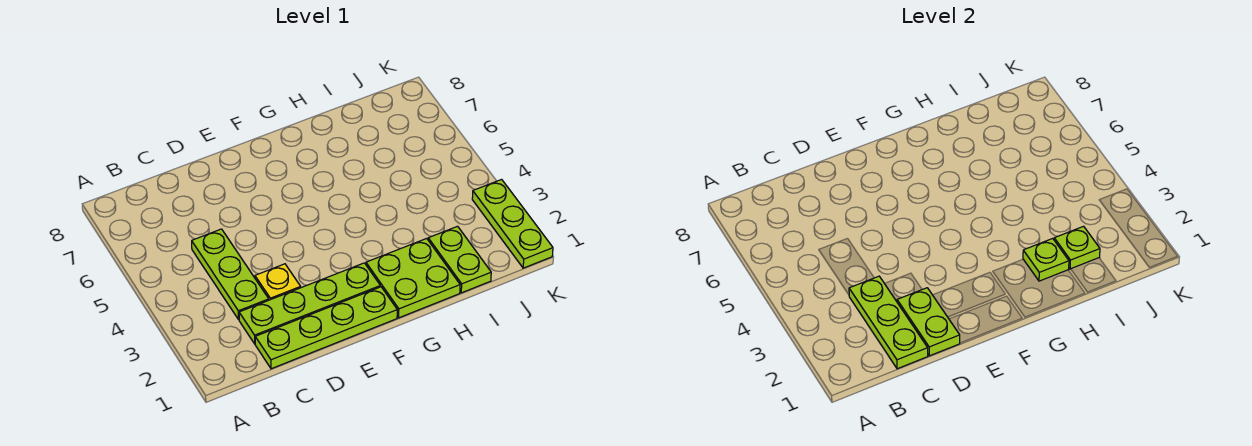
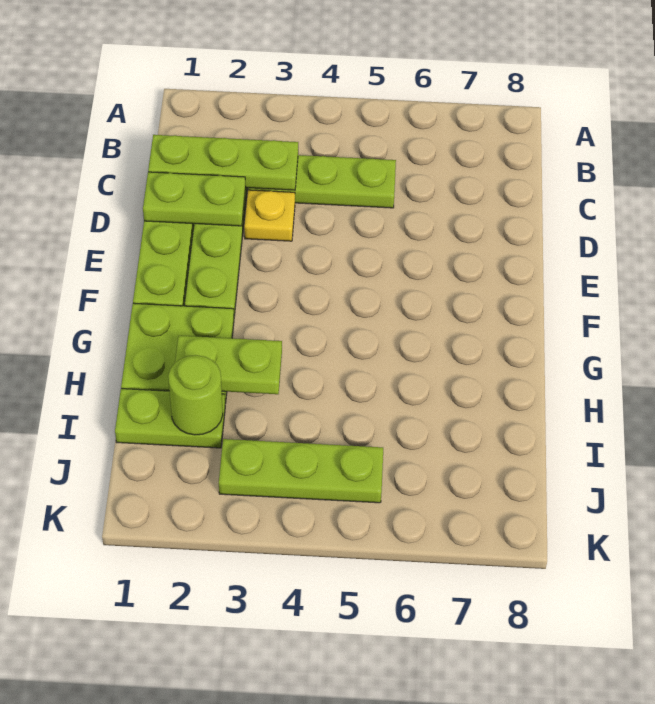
lime plate H2 level 2 -> lime plate H2:H3 level 2
lime plate I2 level 2 -> lime round brick I2 level 2
lime plate K1:K3 level 1 -> lime plate J3:J5 level 1

